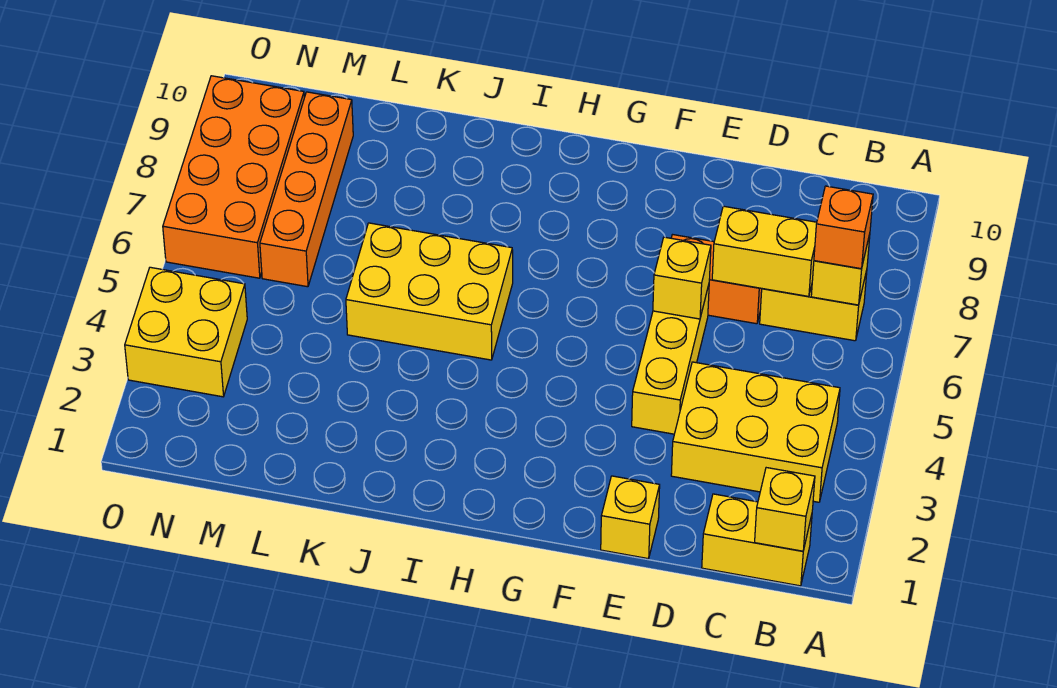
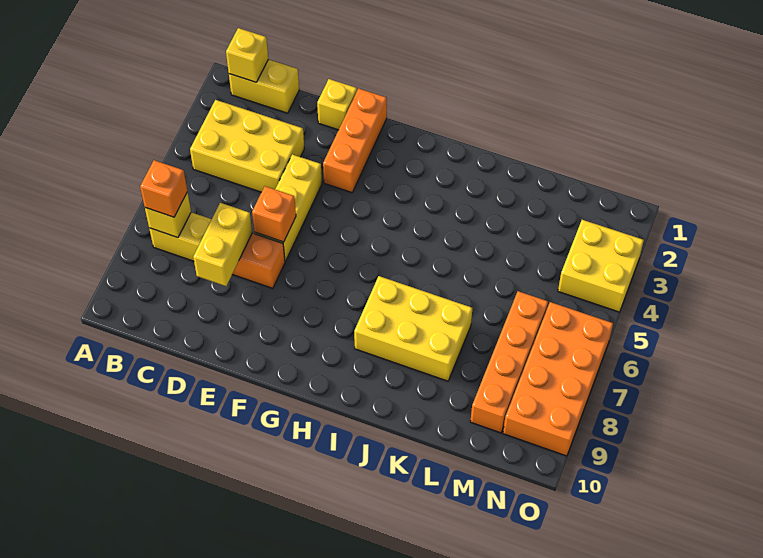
yellow brick C7:D7 level 2 -> yellow brick D7:D8 level 2
yellow brick E6 level 2 -> orange brick E6 level 2
none -> orange brick F1:F3 level 1
yellow brick I5:K6 level 1 -> yellow brick I7:K8 level 1

